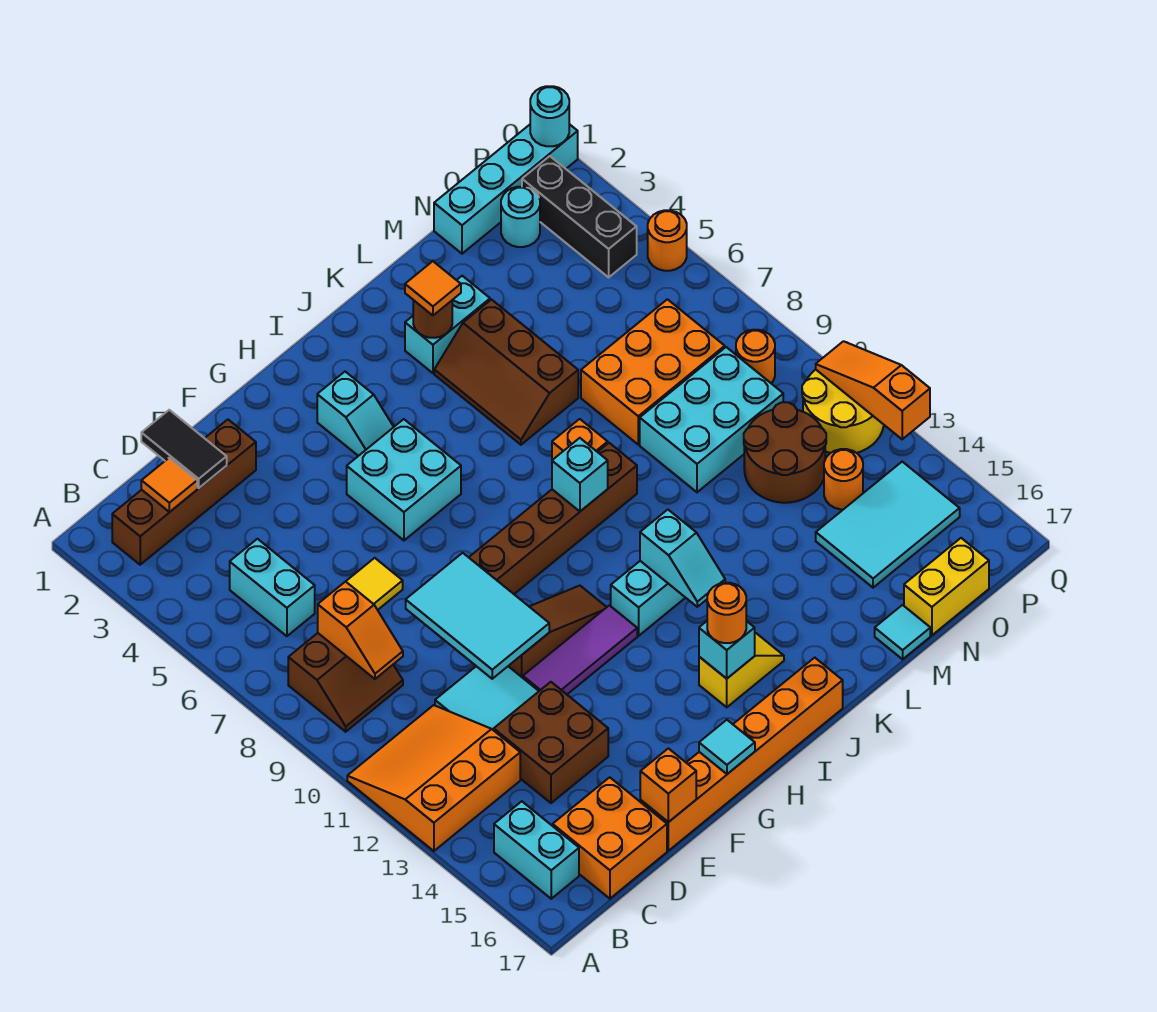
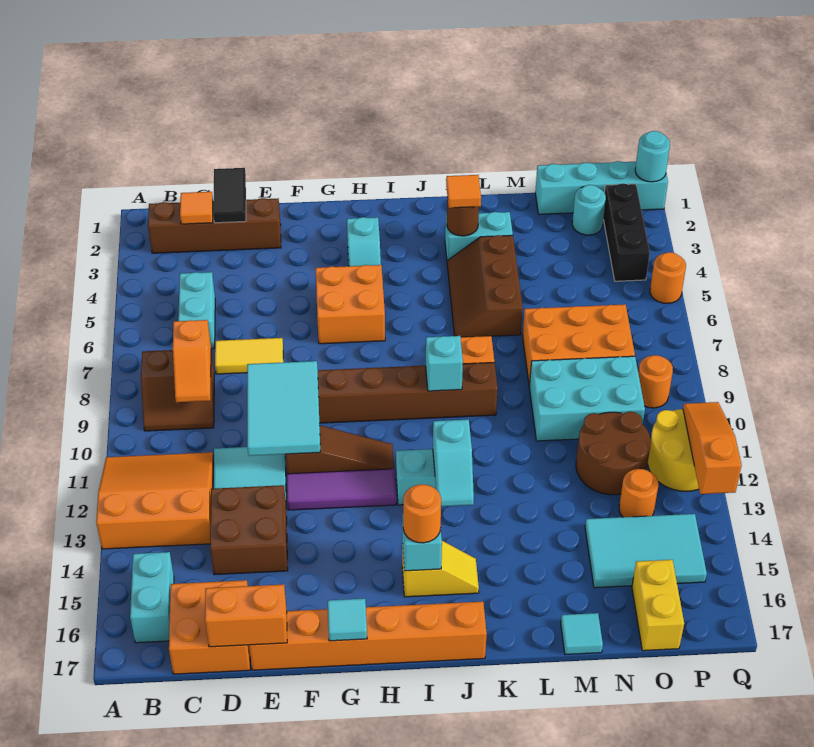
orange brick E17 level 2 -> orange brick D17:E17 level 2
cyan brick G5:H6 level 1 -> orange brick G5:H6 level 1
yellow brick N17:O17 level 1 -> yellow brick O16:O17 level 1

